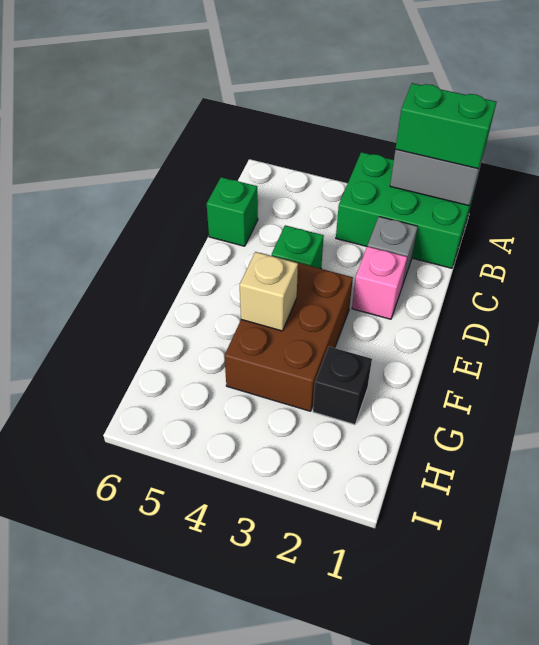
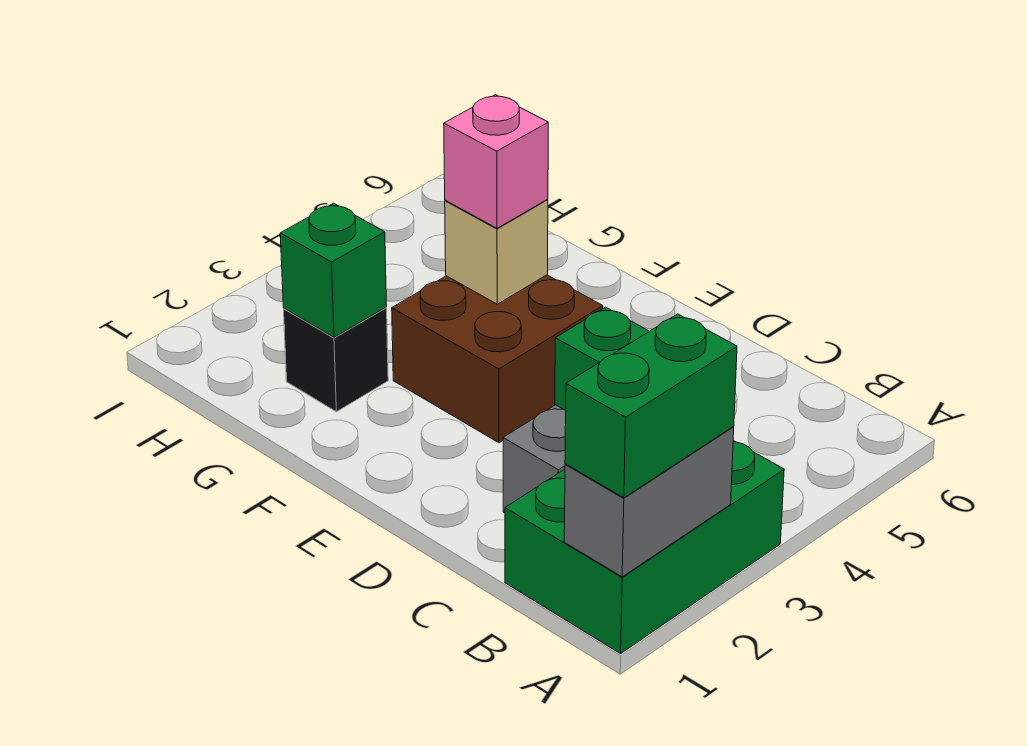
green brick C6 level 1 -> green brick G2 level 2
pink brick D2 level 1 -> pink brick F4 level 3
brown brick E3:G4 level 1 -> brown brick E3:F4 level 1

